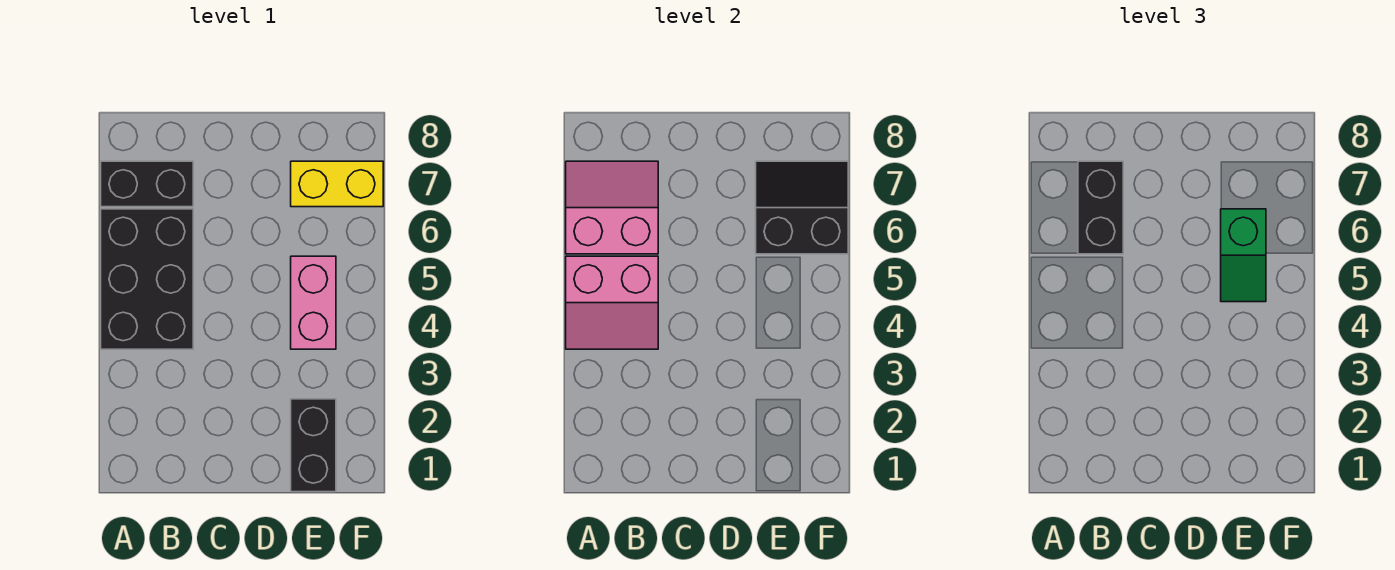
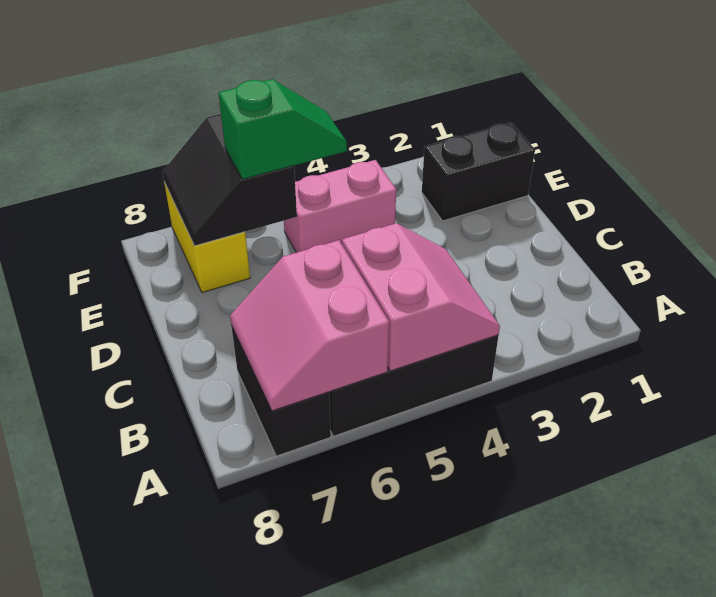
black brick B6:B7 level 3 -> none

